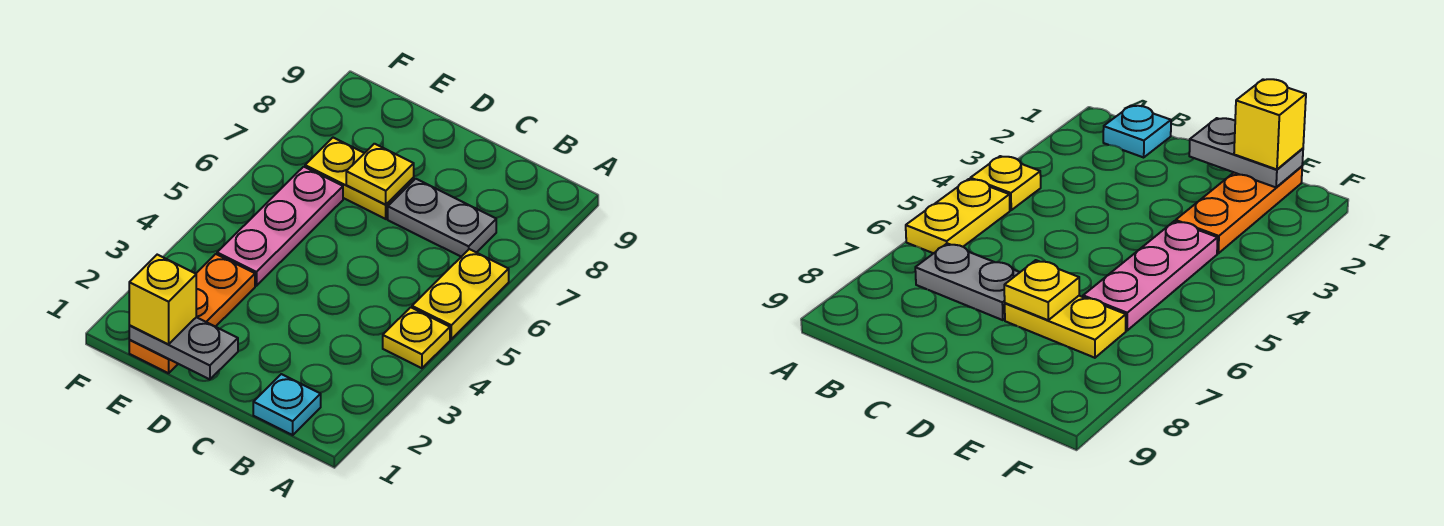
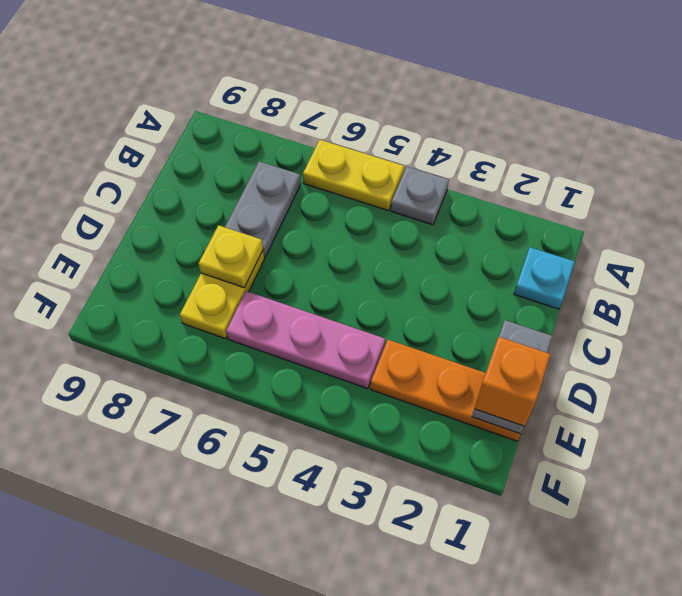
yellow plate A4 level 1 -> grey plate A4 level 1
yellow brick E1 level 3 -> orange brick E1 level 3

